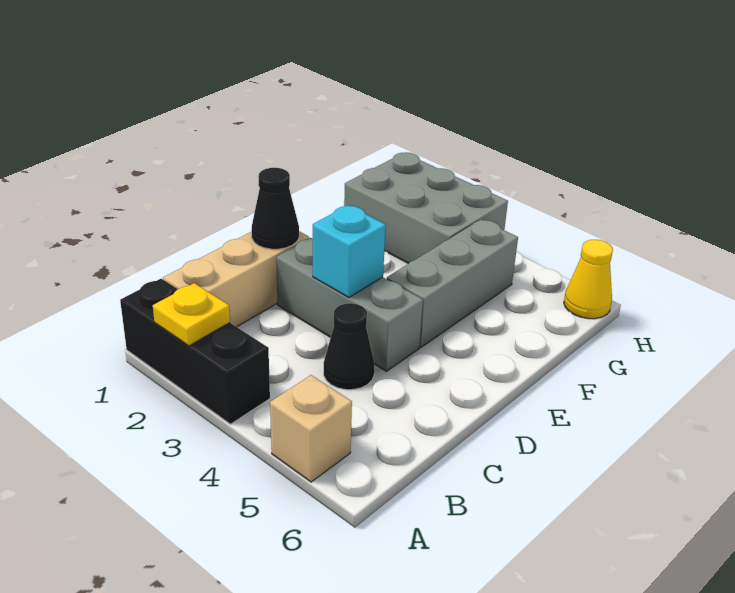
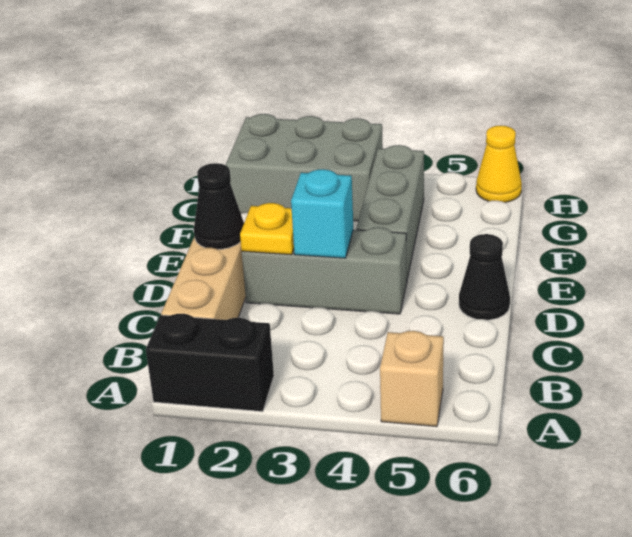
black brick A1:A3 level 1 -> black brick A1:A2 level 1
yellow plate A2 level 2 -> yellow plate D2 level 2
black cone C4 level 1 -> black cone D6 level 1

